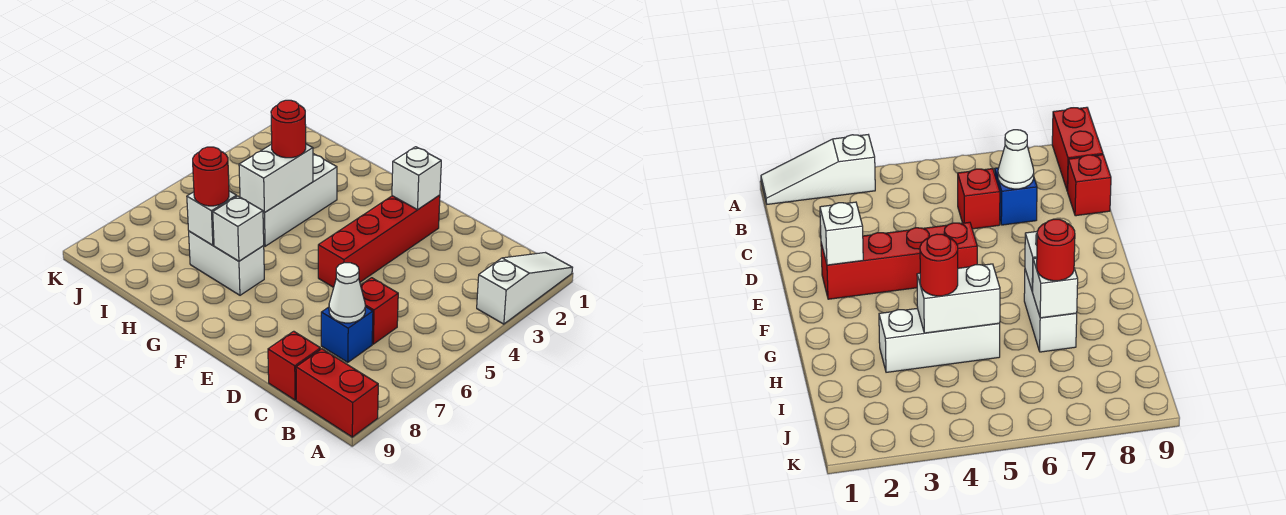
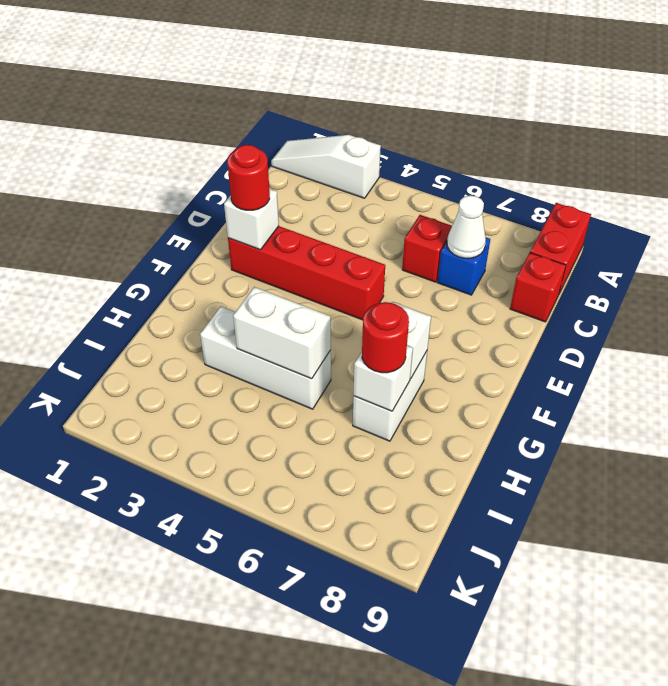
red round brick H4 level 3 -> red round brick E2 level 3

